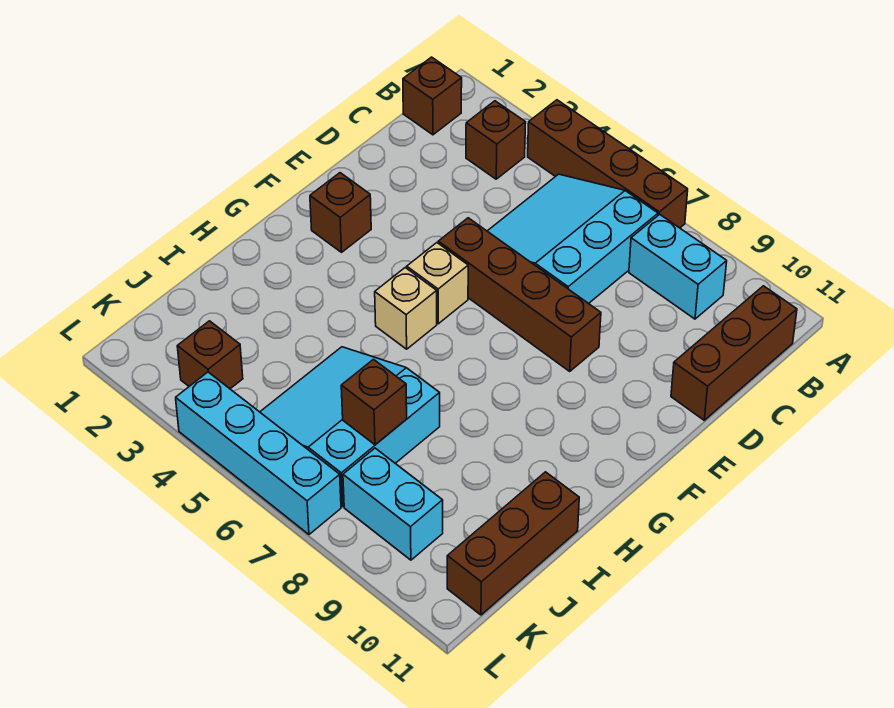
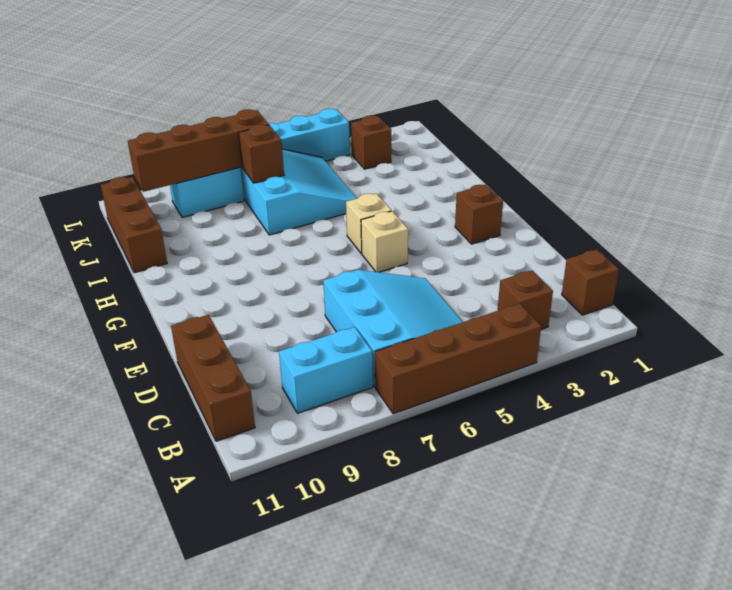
brown brick E5:E8 level 1 -> brown brick K7:K10 level 2

